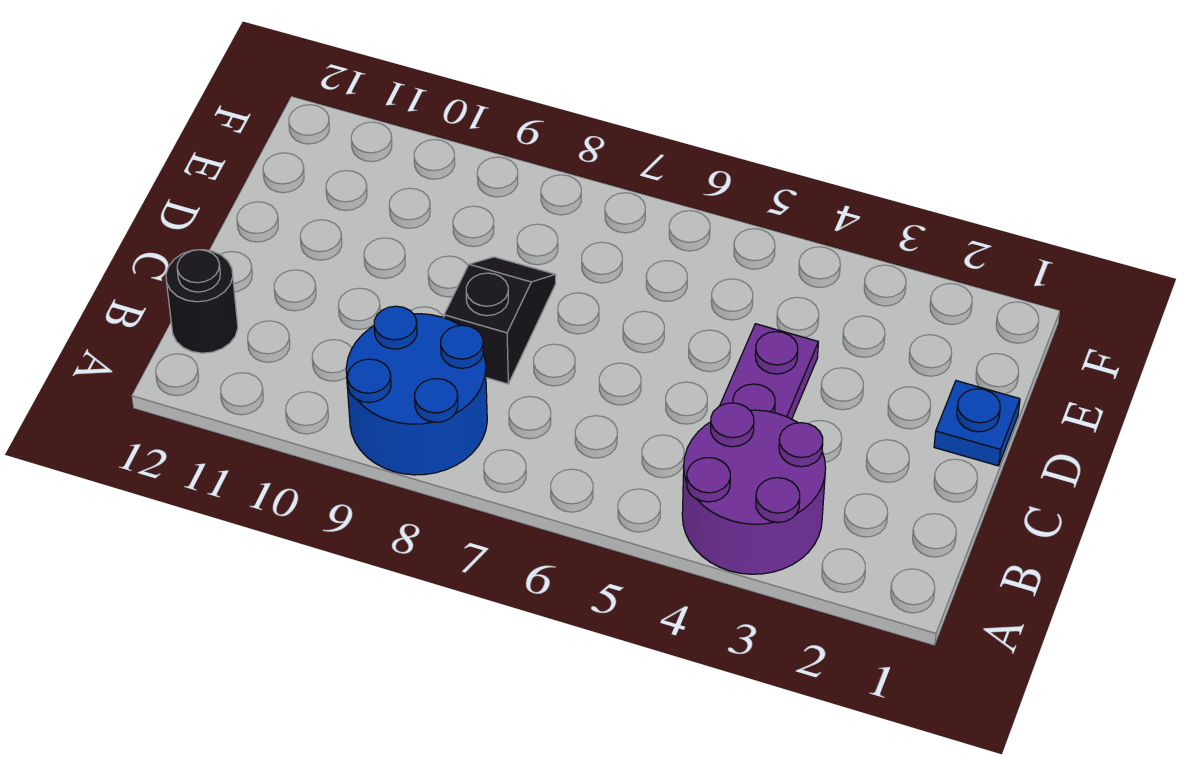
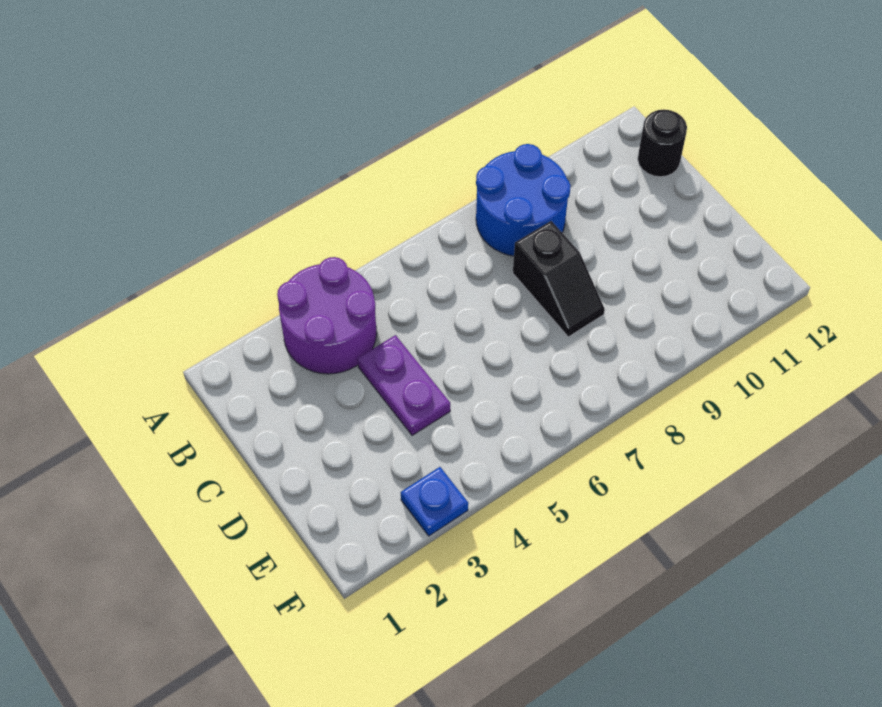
blue plate D1 level 1 -> blue plate F3 level 1

